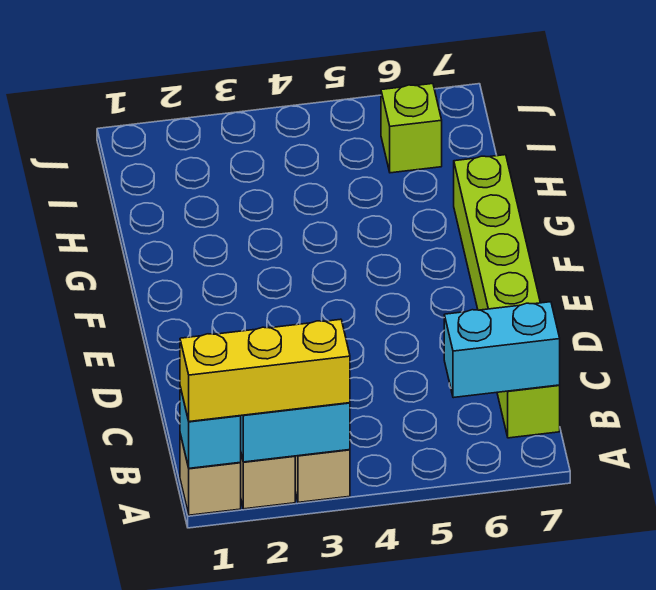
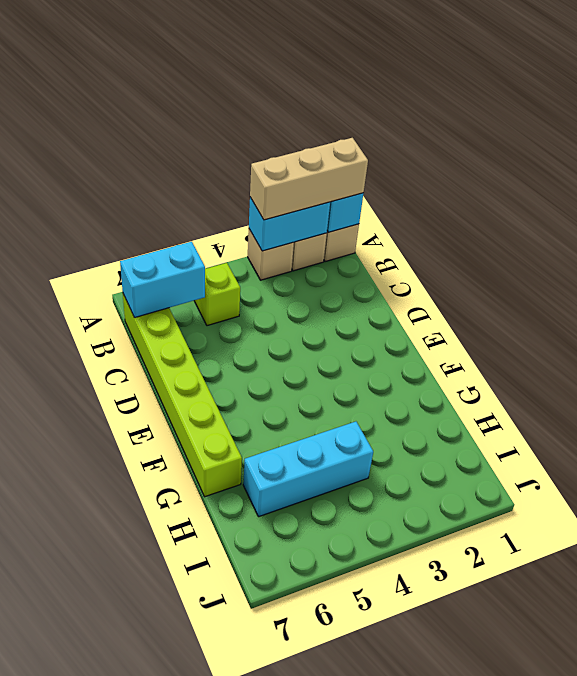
yellow brick A1:A3 level 3 -> tan brick A1:A3 level 3
none -> cyan brick H4:H6 level 1
lime brick I6 level 1 -> lime brick B5 level 1

